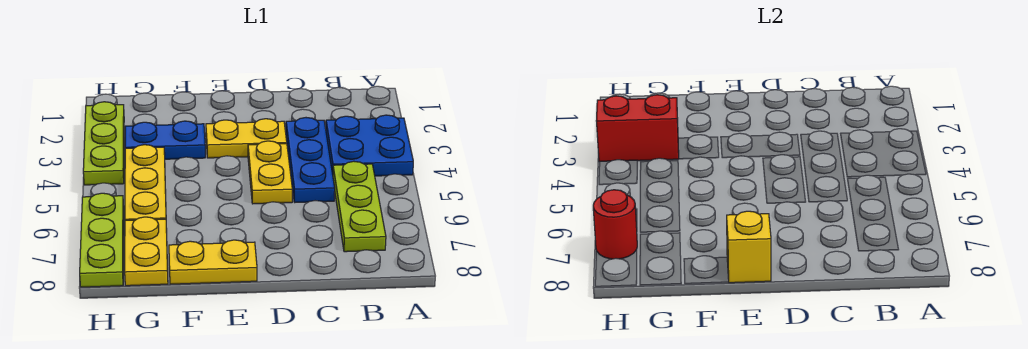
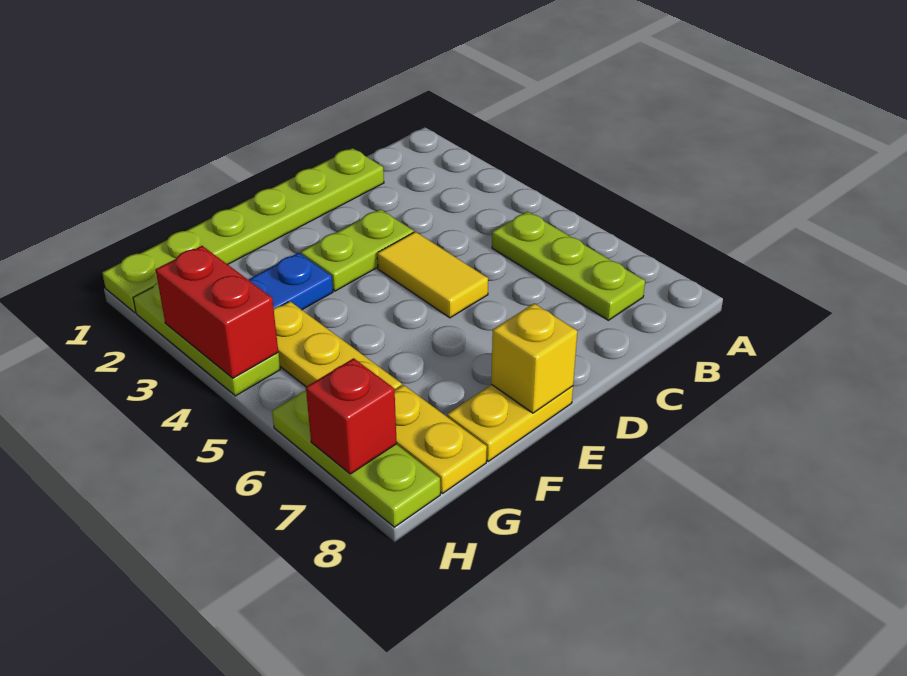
blue plate A3:B4 level 1 -> none
none -> lime plate C1:H1 level 1
blue plate C3:C5 level 1 -> none
yellow plate D3:E3 level 1 -> lime plate D3:E3 level 1
yellow plate D4:D5 level 1 -> yellow tile D4:D5 level 1
red brick G3:H3 level 2 -> red brick H3:H4 level 2
red round brick H7 level 2 -> red brick H7 level 2

